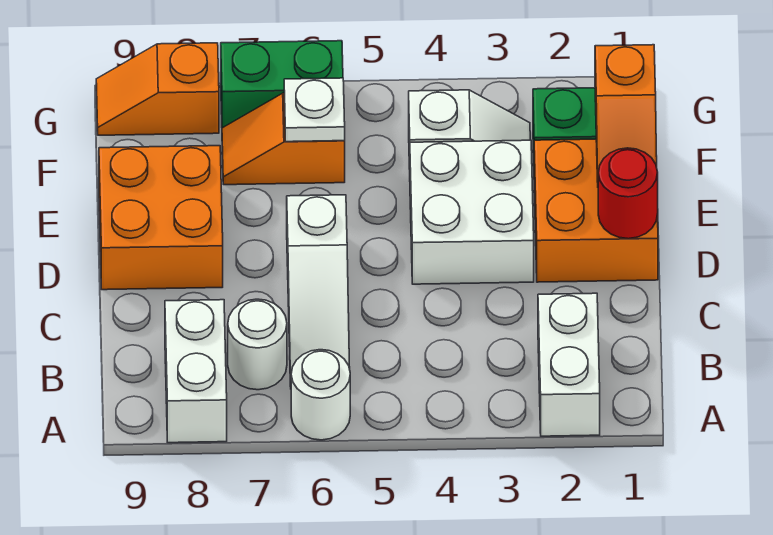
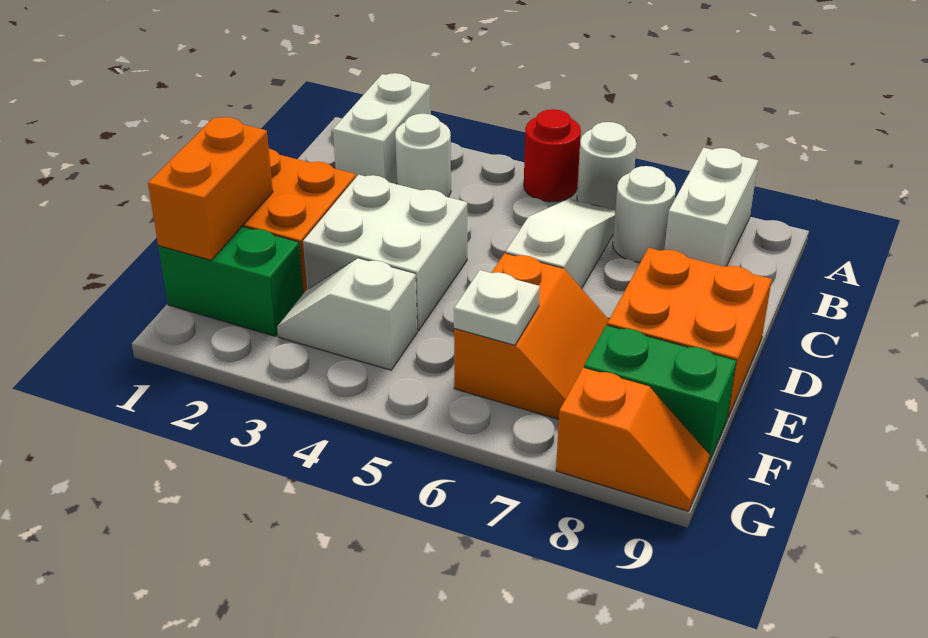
none -> white round brick B3 level 1
red round brick D1 level 2 -> red round brick A5 level 1
orange slope E1:F1 level 2 top F -> orange brick E1:F1 level 2
orange slope F6:F7 level 1 top 6 -> orange slope E6:F7 level 1 top 6
green brick G6:G7 level 1 -> green brick F8:F9 level 1

